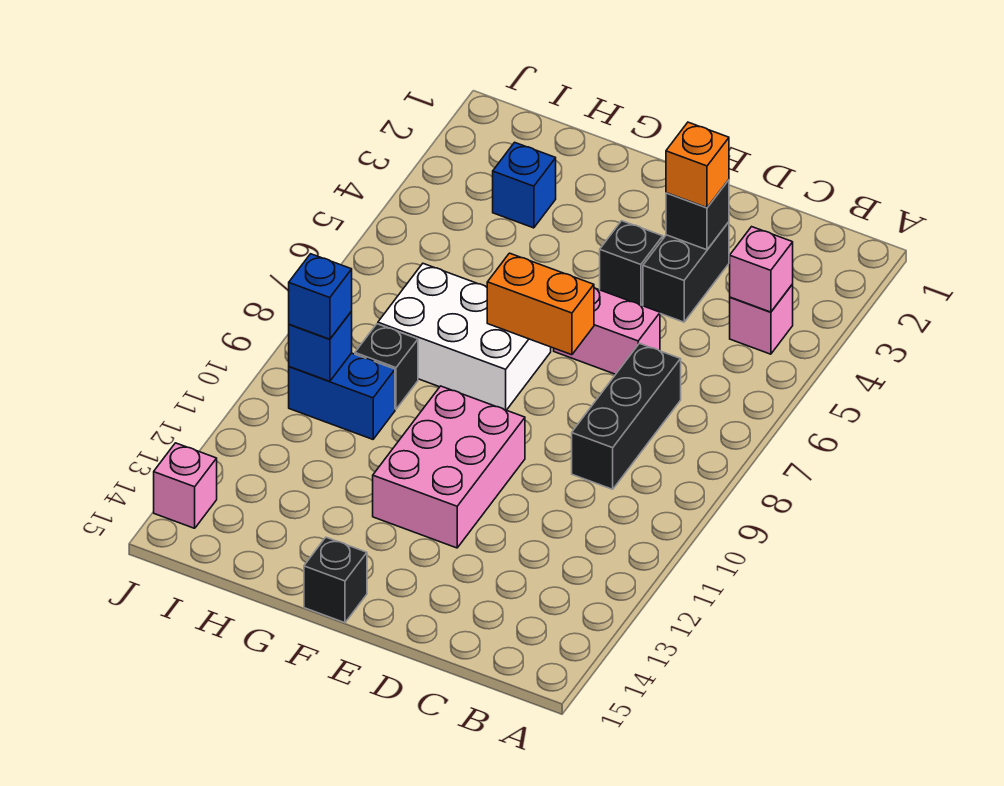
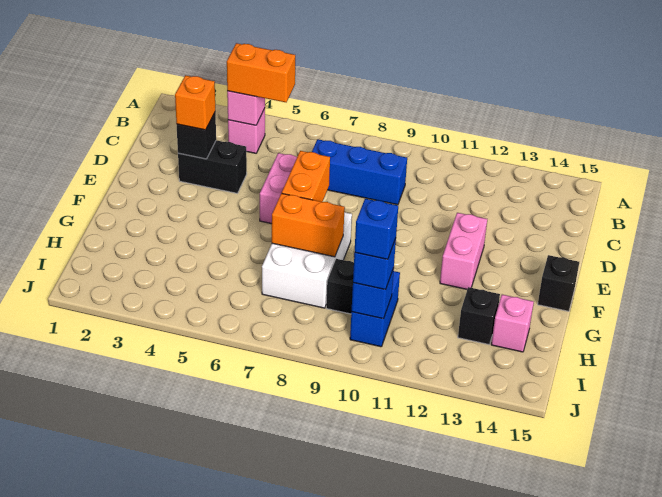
none -> orange brick B4:B5 level 3
black brick C7:C9 level 1 -> blue brick C7:C9 level 1
black brick E4 level 1 -> black brick H13 level 1
pink brick E10:F12 level 1 -> pink brick E12:F12 level 1
none -> orange brick G7:G8 level 2
blue brick H3 level 1 -> blue brick I10 level 4
pink brick J14 level 1 -> pink brick H14 level 1

